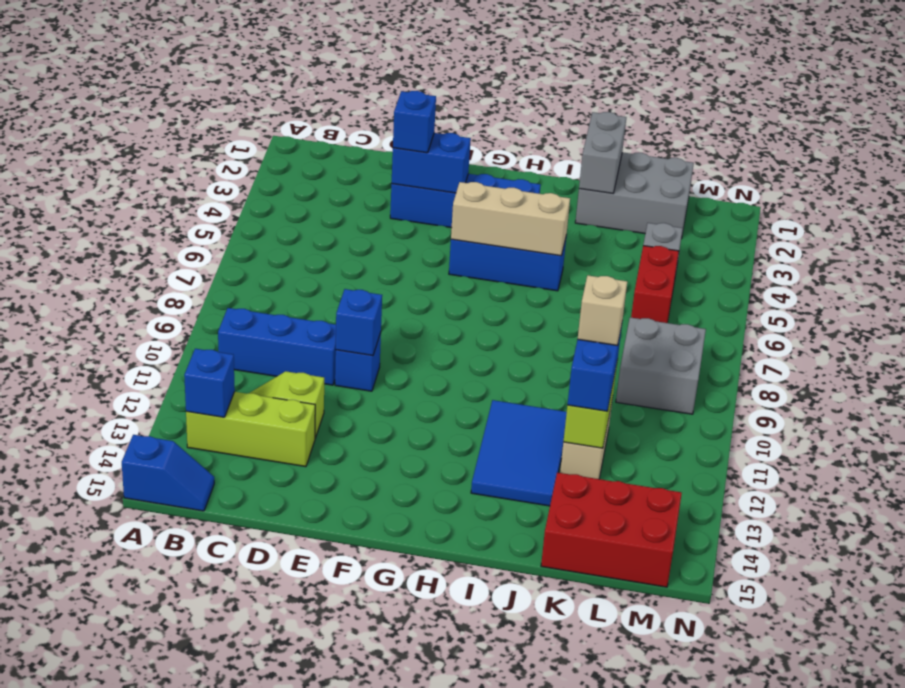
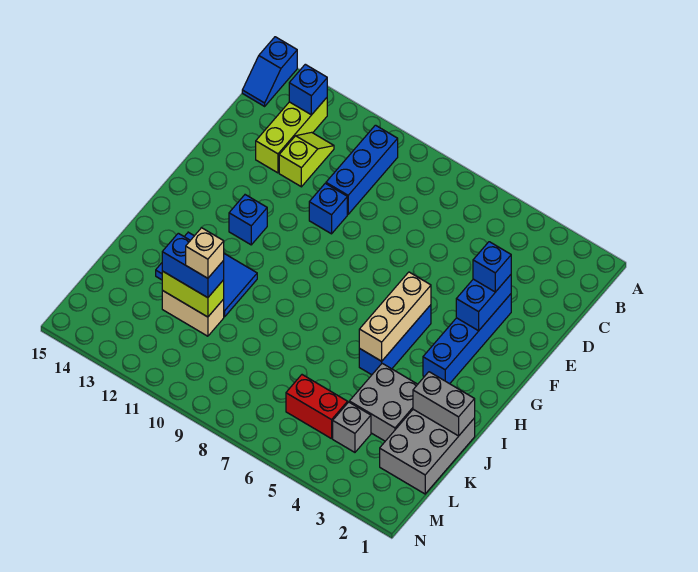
blue brick E10 level 2 -> blue brick G12 level 1
red brick K14:M15 level 1 -> none
grey brick L8:M9 level 1 -> grey brick J3:K4 level 1

